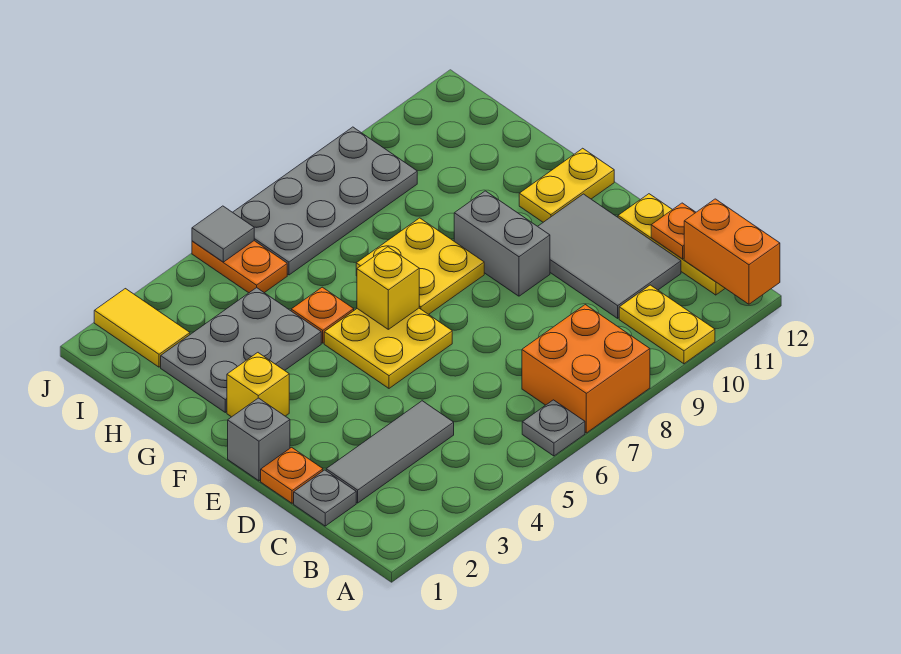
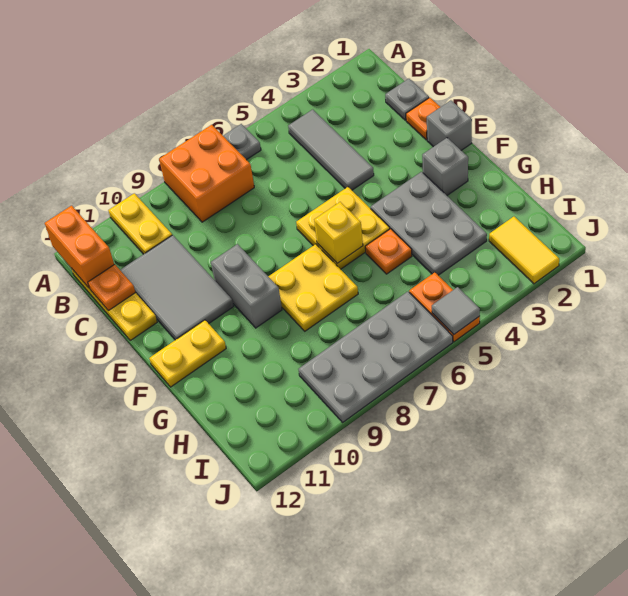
grey tile C2:C4 level 1 -> grey tile B4:D4 level 1
yellow brick F2 level 1 -> grey brick F2 level 1
grey plate G2:H4 level 1 -> grey plate F3:H4 level 1

